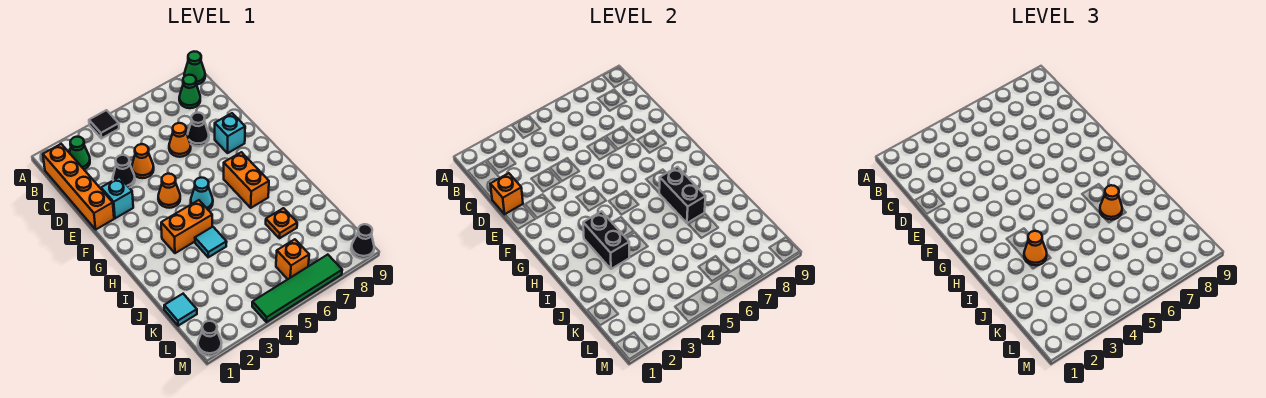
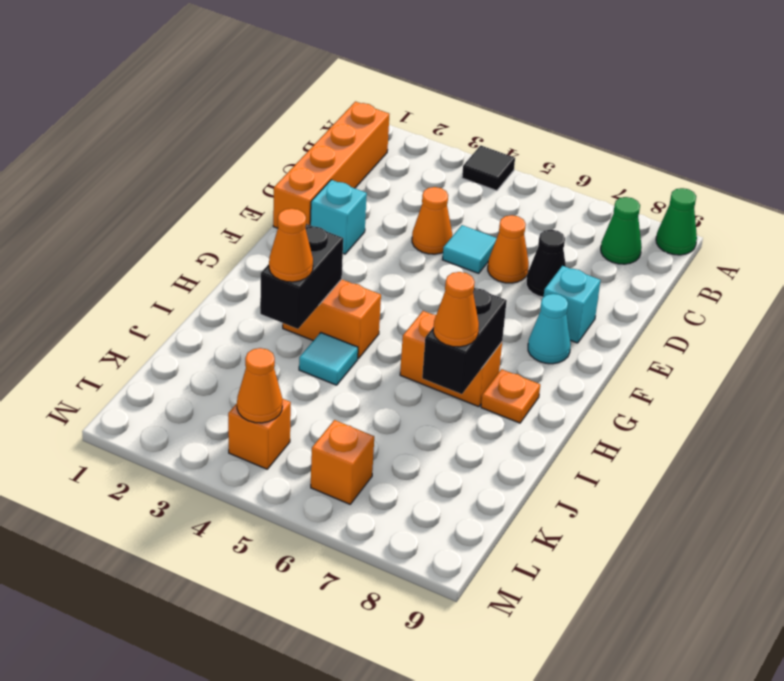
green cone B2 level 1 -> none
orange brick D1 level 2 -> orange brick L4 level 1
black cone D3 level 1 -> none
orange cone F4 level 1 -> orange cone L4 level 2
cyan cone G5 level 1 -> cyan cone F8 level 1
orange brick G7:H7 level 1 -> orange brick H6:H7 level 1
orange plate J7 level 1 -> orange plate H8 level 1
cyan tile K1 level 1 -> cyan tile D5 level 1
black cone M1 level 1 -> none
green tile M4:M7 level 1 -> none
black cone M9 level 1 -> none

